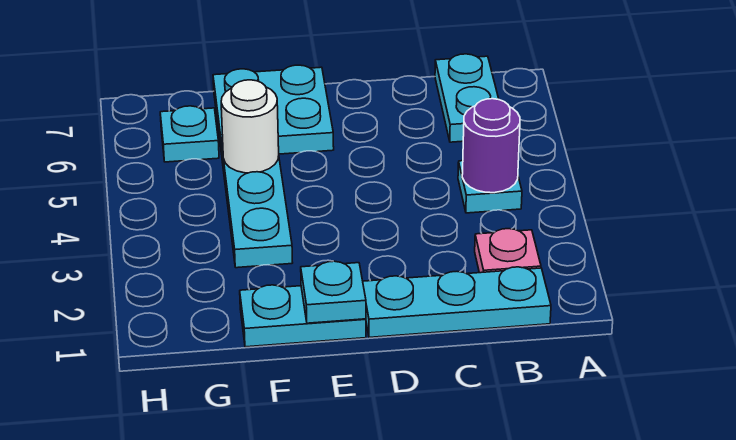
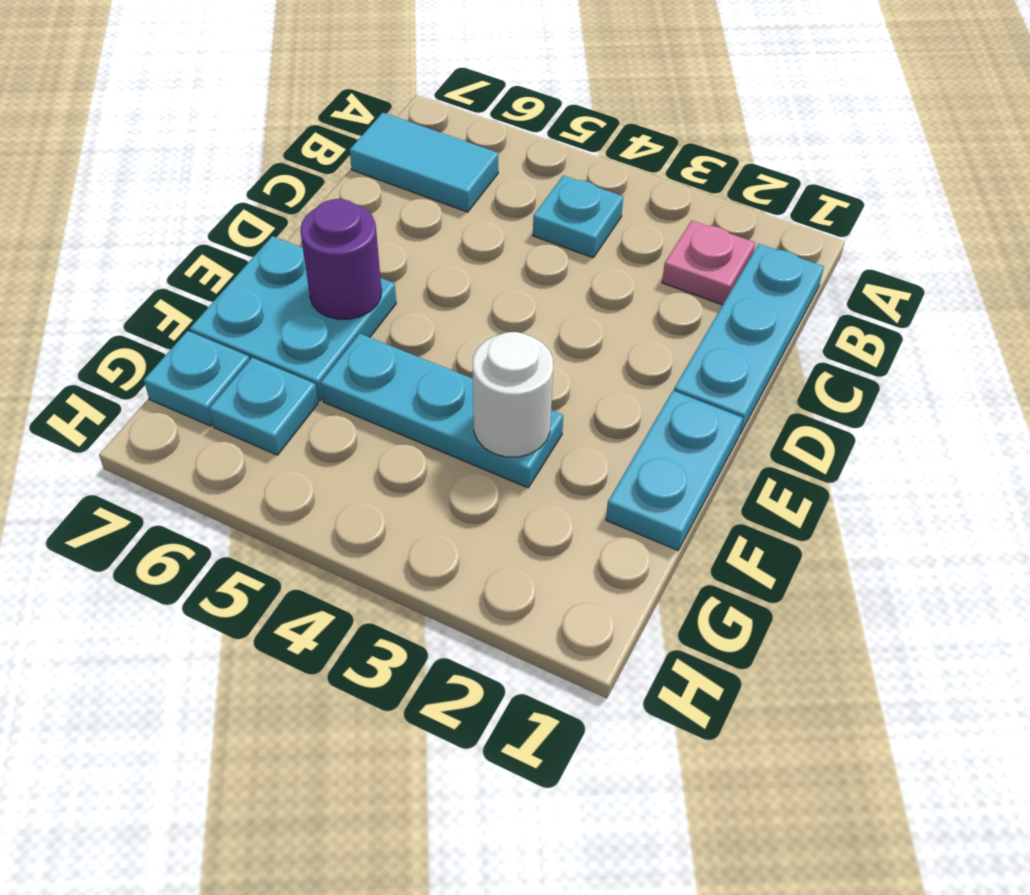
purple round brick B4 level 2 -> purple round brick E6 level 2
cyan plate B6:B7 level 1 -> cyan tile B6:B7 level 1
cyan plate E1 level 2 -> cyan plate G7 level 1
white round brick F5 level 2 -> white round brick F3 level 2

